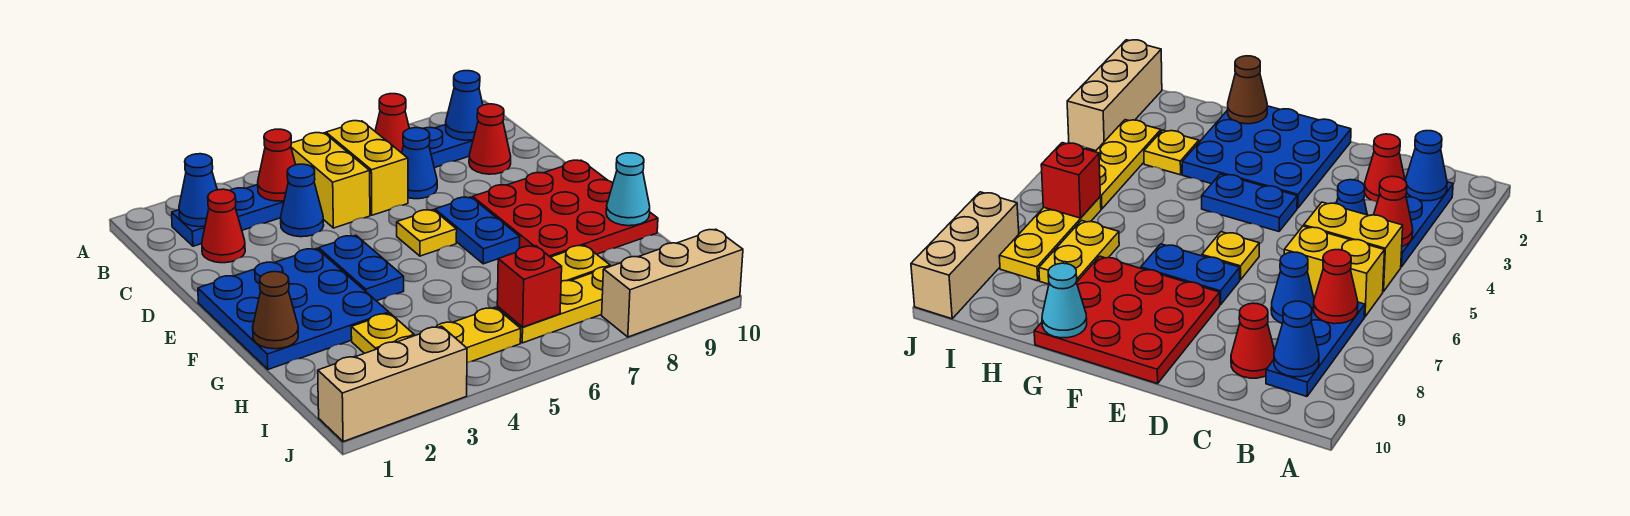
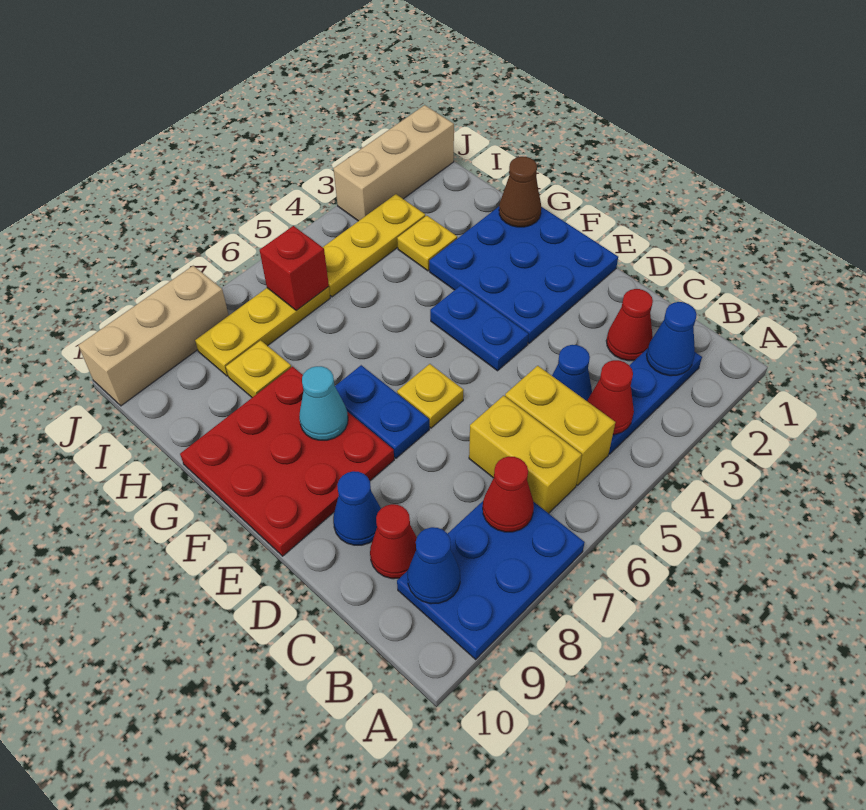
blue plate B7:B9 level 1 -> blue plate A7:B9 level 1
blue cone C7 level 1 -> blue cone D9 level 1
cyan cone G10 level 2 -> cyan cone F8 level 2
yellow plate H7:H8 level 1 -> yellow plate H8 level 1

